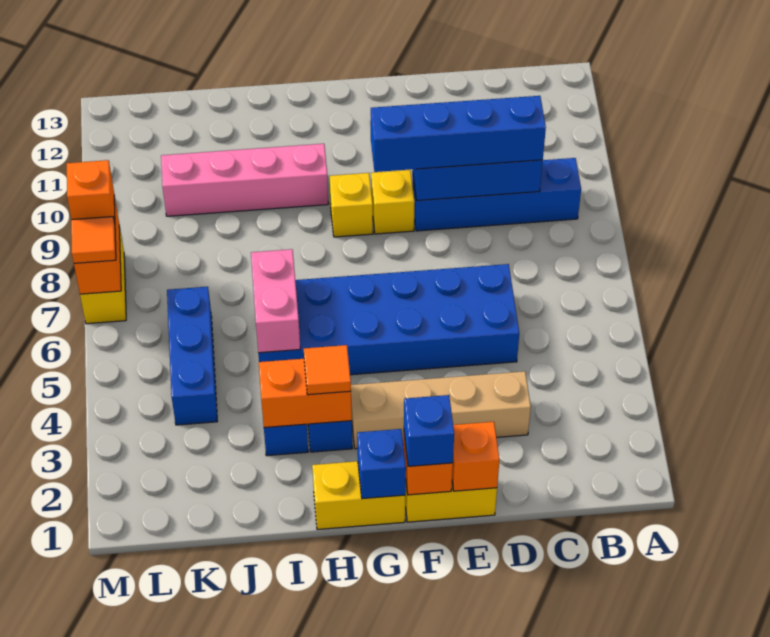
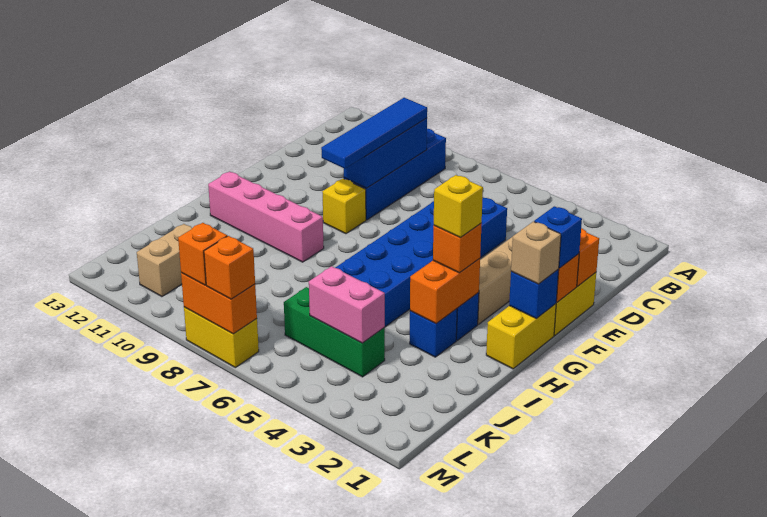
blue brick C9:F9 level 3 -> blue tile C9:F9 level 3
none -> tan brick G1 level 3
yellow brick G9 level 1 -> yellow brick H3 level 4
orange tile H3 level 3 -> orange brick H3 level 3
pink brick H10:K10 level 1 -> pink brick H9:H12 level 1
pink brick I5:I6 level 2 -> pink brick K4:K5 level 2
blue brick K4:K6 level 1 -> green brick K4:K6 level 1
none -> tan brick K11:L11 level 1
orange tile M7 level 3 -> orange brick M7 level 3

